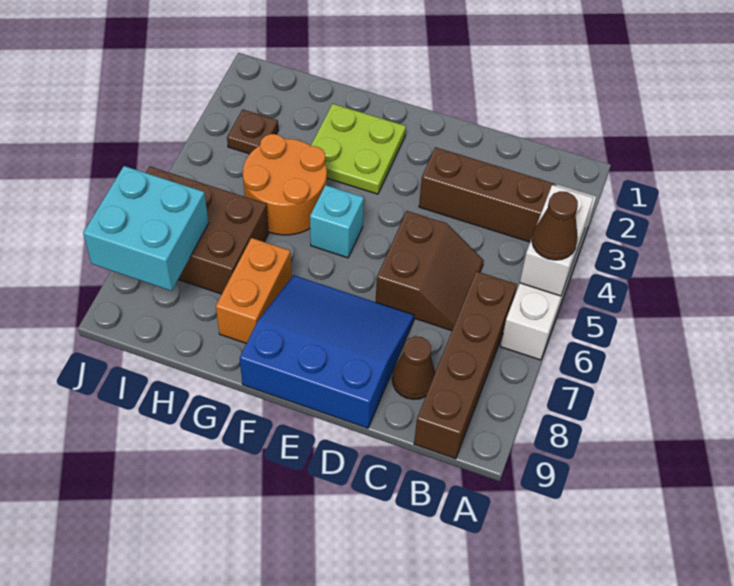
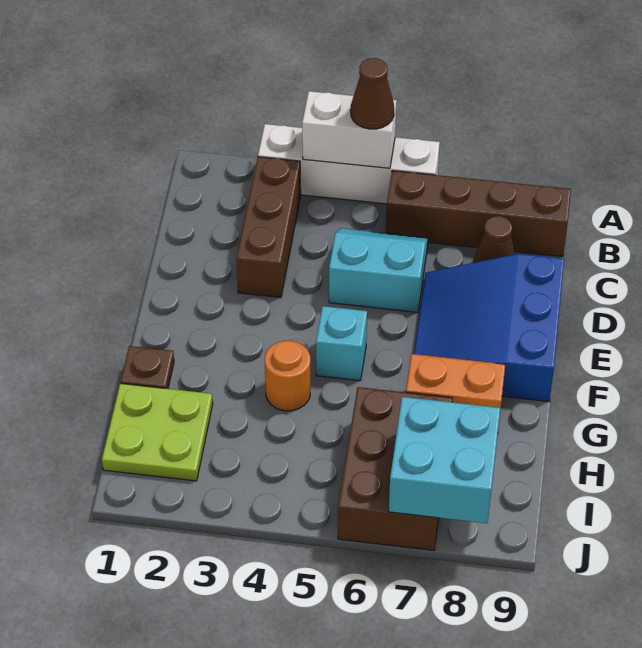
brown slope C5:D6 level 1 top D -> cyan slope C5:D6 level 1 top D
lime plate F2:G3 level 1 -> lime plate H1:I2 level 1
orange round brick G4:H5 level 1 -> orange round brick G4 level 1
brown plate I3 level 1 -> brown plate G1 level 1

